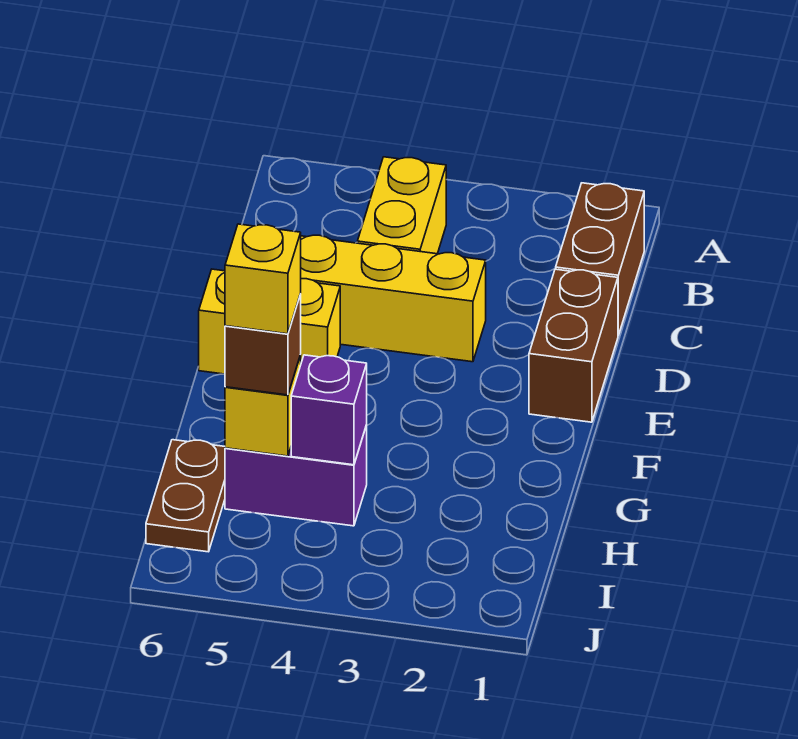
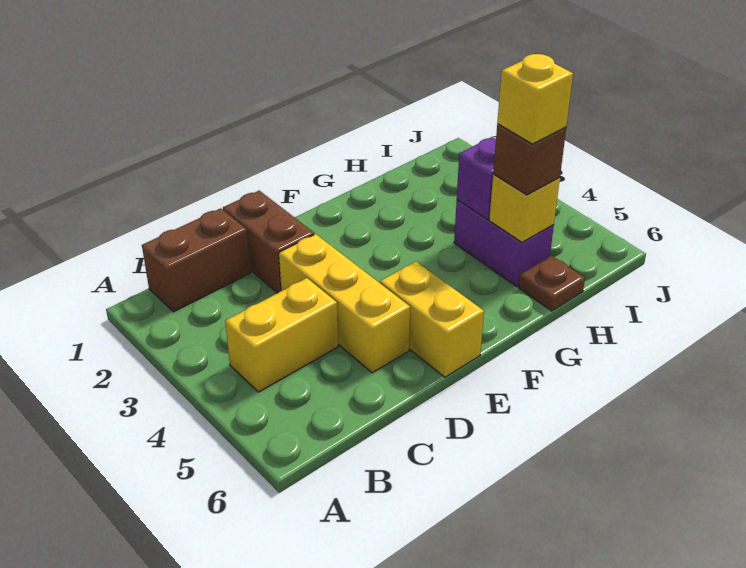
brown brick D1:E1 level 1 -> brown brick D1:D2 level 1
brown plate H6:I6 level 1 -> brown plate H6 level 1

